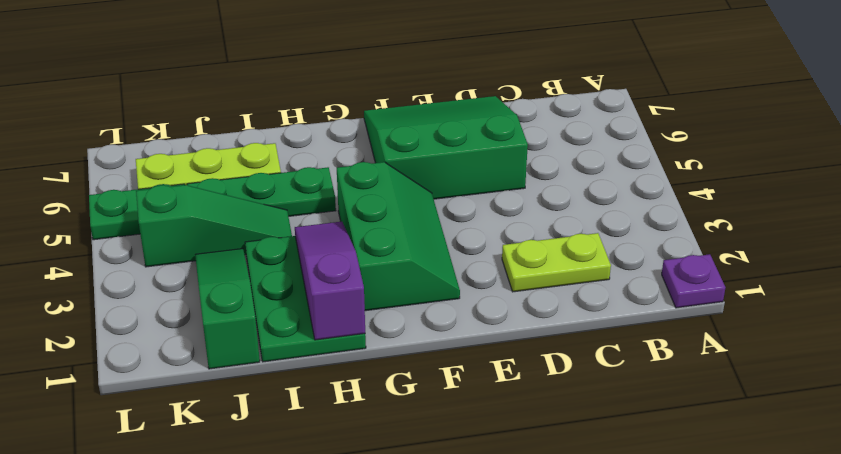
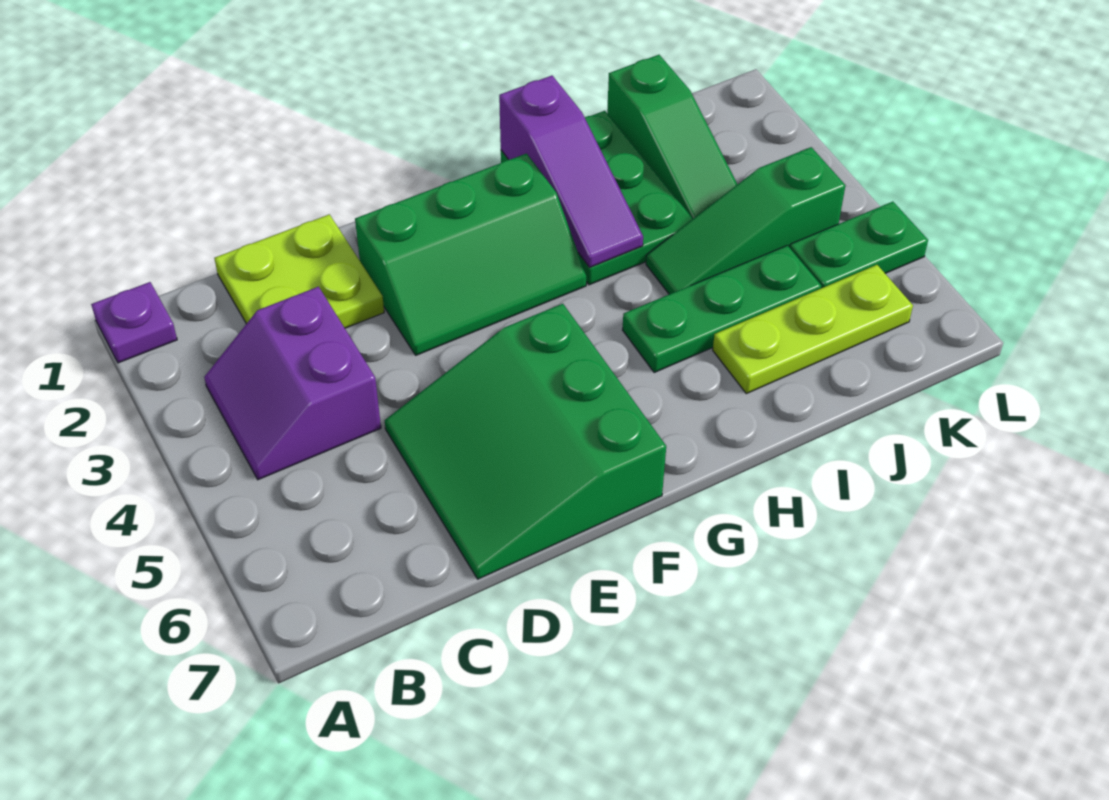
none -> purple slope B3:C4 level 1 top C
lime plate C2:D2 level 1 -> lime plate C1:D2 level 1
green slope D5:F7 level 1 top 5 -> green slope D5:F7 level 1 top F
green slope F2:G4 level 1 top G -> green slope E2:G3 level 1 top 2

